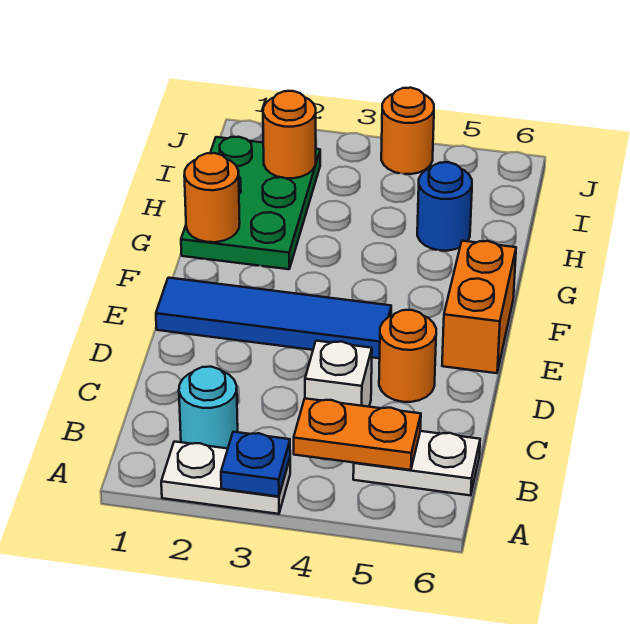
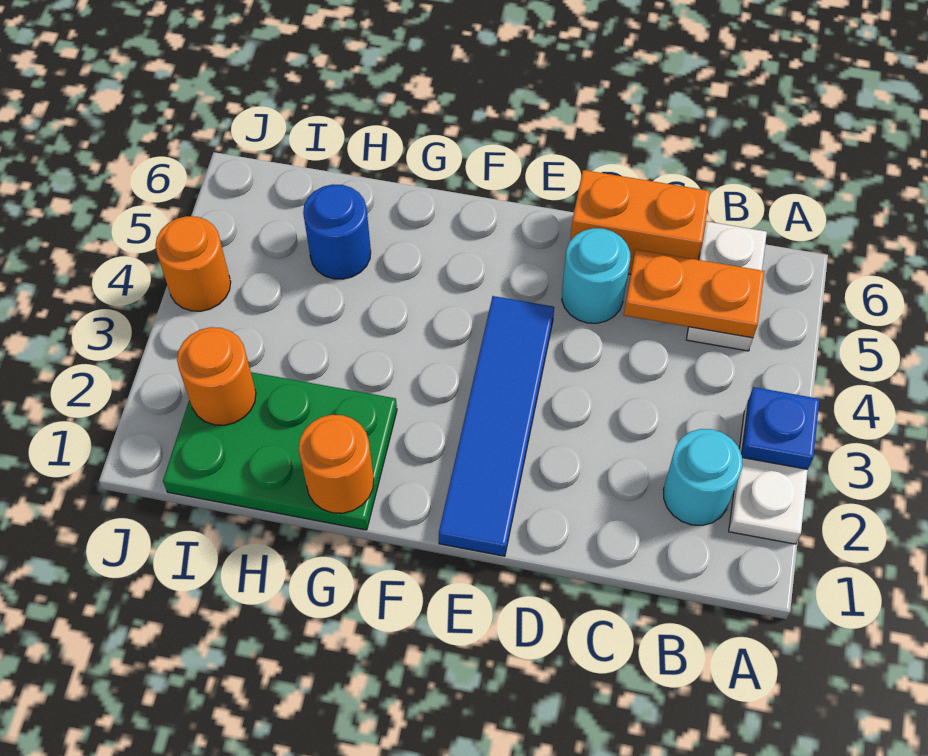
orange plate B4:B5 level 2 -> orange plate B5:C5 level 2
white brick C4 level 1 -> none
orange round brick D5 level 1 -> cyan round brick D5 level 1
orange brick E6:F6 level 1 -> orange brick C6:D6 level 1

